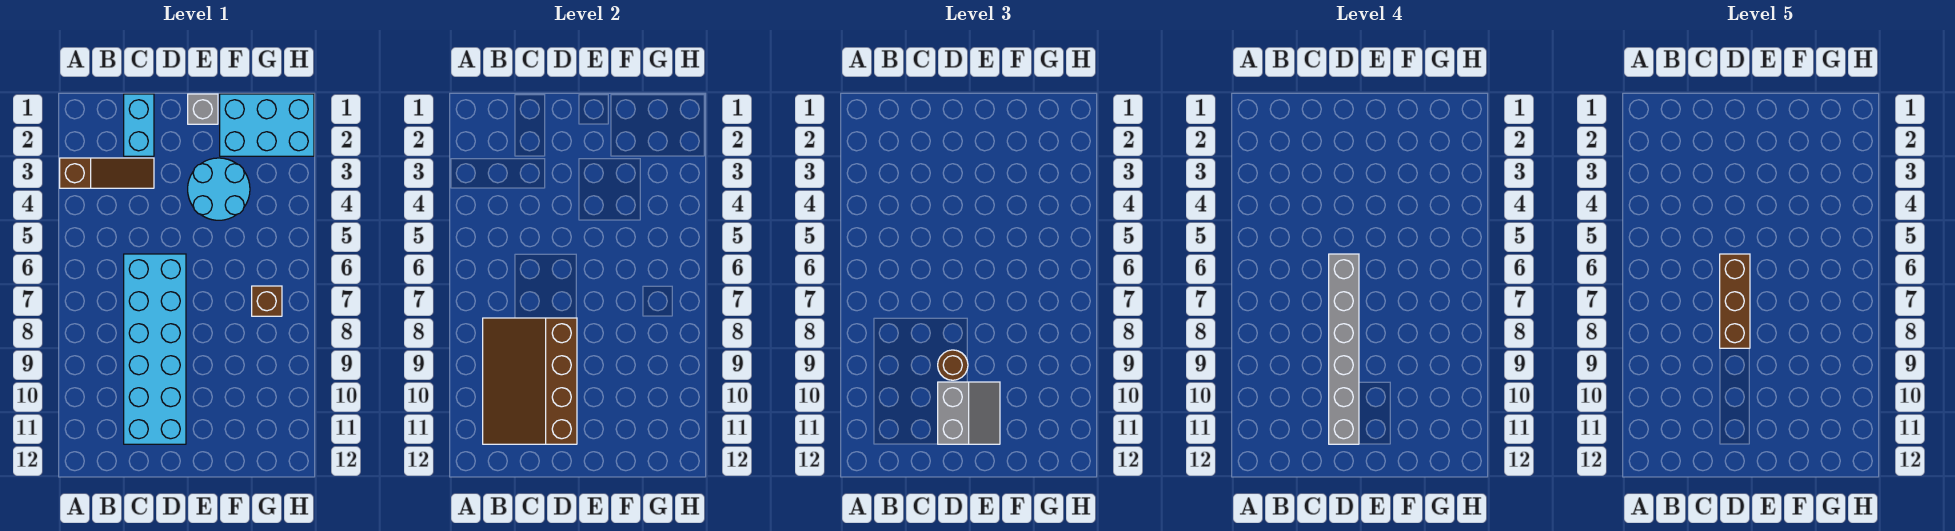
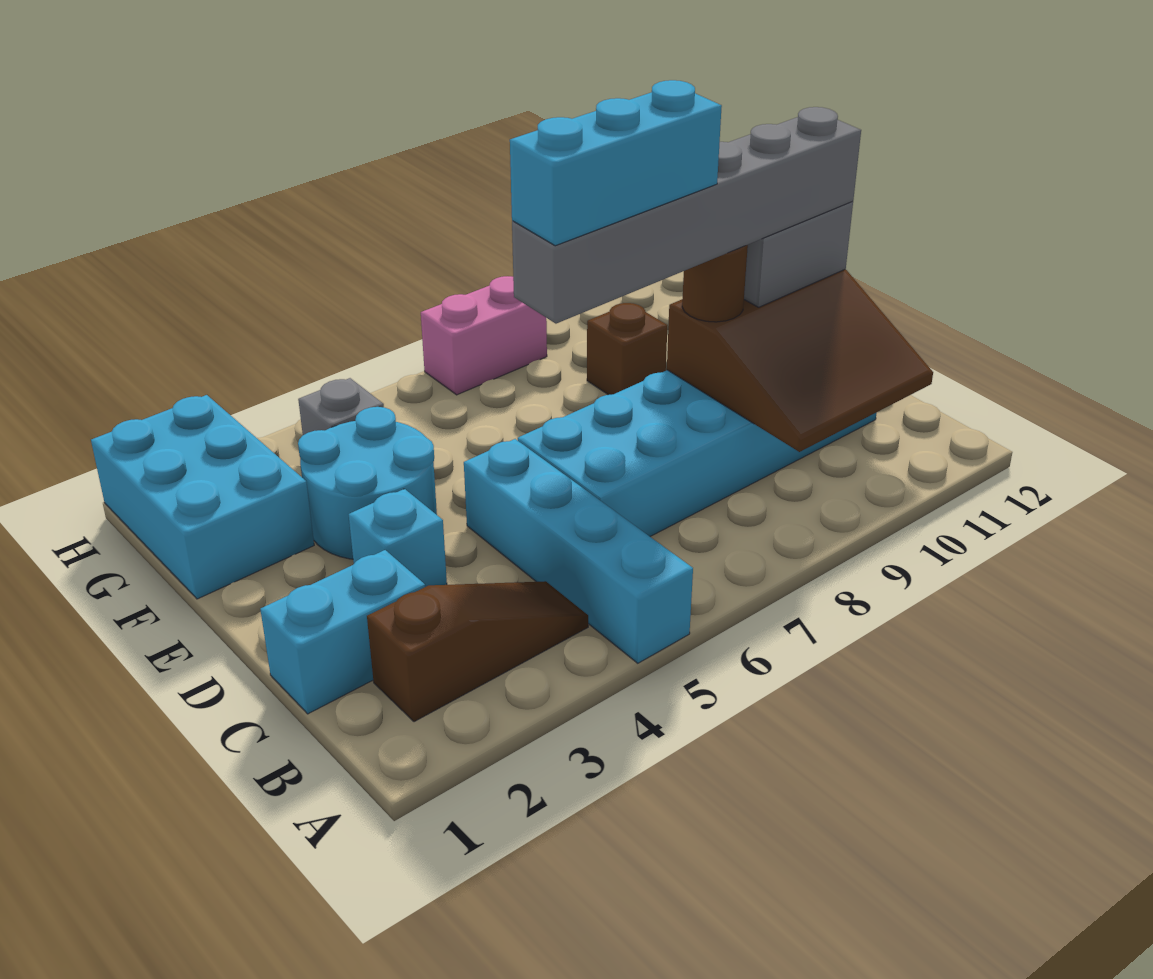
brown slope A3:C3 level 1 top A -> brown slope B2:B4 level 1 top 2
none -> cyan brick A5:D5 level 1
brown slope B8:D11 level 2 top D -> brown slope B9:D11 level 2 top D
none -> cyan brick D3 level 1
brown brick D6:D8 level 5 -> cyan brick D6:D8 level 5
grey brick E1 level 1 -> grey brick G4 level 1
brown brick G7 level 1 -> brown brick F9 level 1
none -> pink brick H7:H8 level 1

